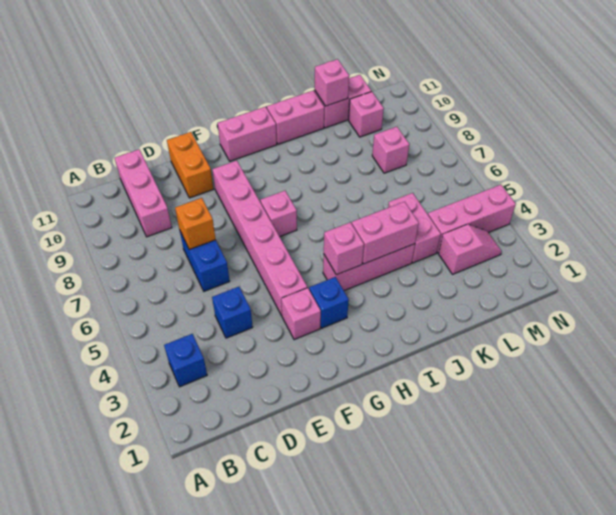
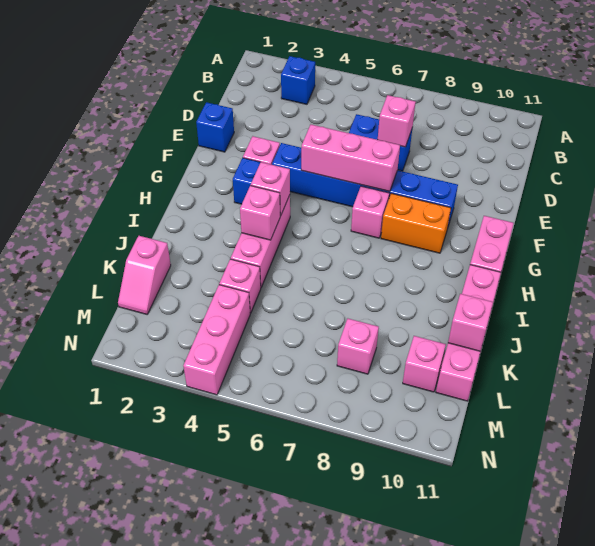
pink brick C9:C11 level 1 -> pink brick F5:F7 level 2
blue brick D4 level 1 -> blue brick E1 level 1
orange brick D7 level 2 -> pink brick D7 level 2
orange brick E10:E11 level 1 -> orange brick G8:G9 level 1
pink brick F4:F9 level 1 -> blue brick F4:F9 level 1
pink brick I4:J4 level 2 -> pink brick I4 level 2
pink brick K4:K5 level 1 -> pink brick K4 level 1
pink slope L3:M3 level 1 top L -> pink slope K1:L1 level 1 top K

